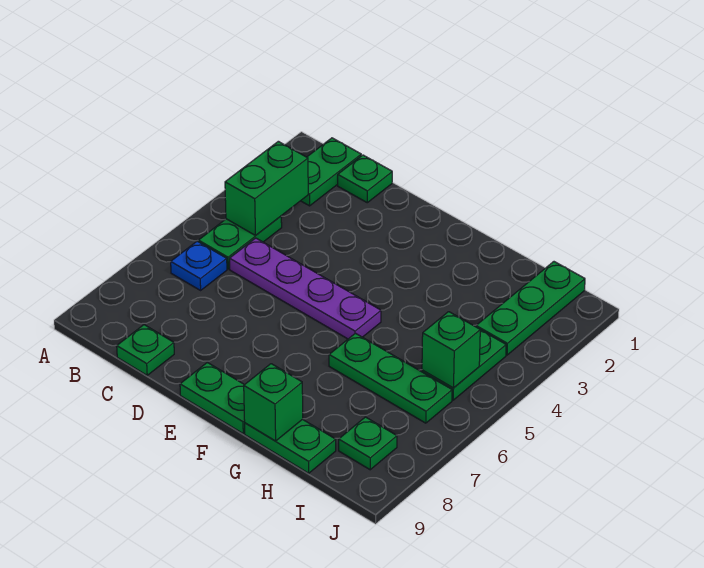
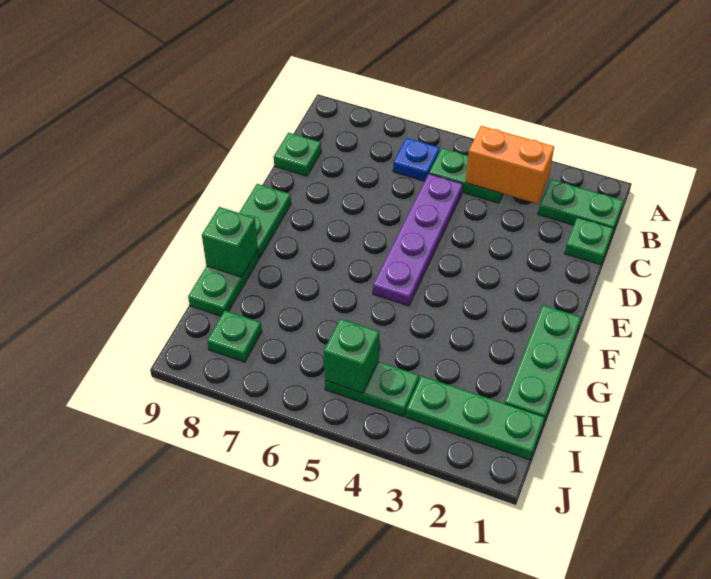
green brick B3:B4 level 2 -> orange brick B3:B4 level 2
green plate G6:I6 level 1 -> green plate F1:H1 level 1

